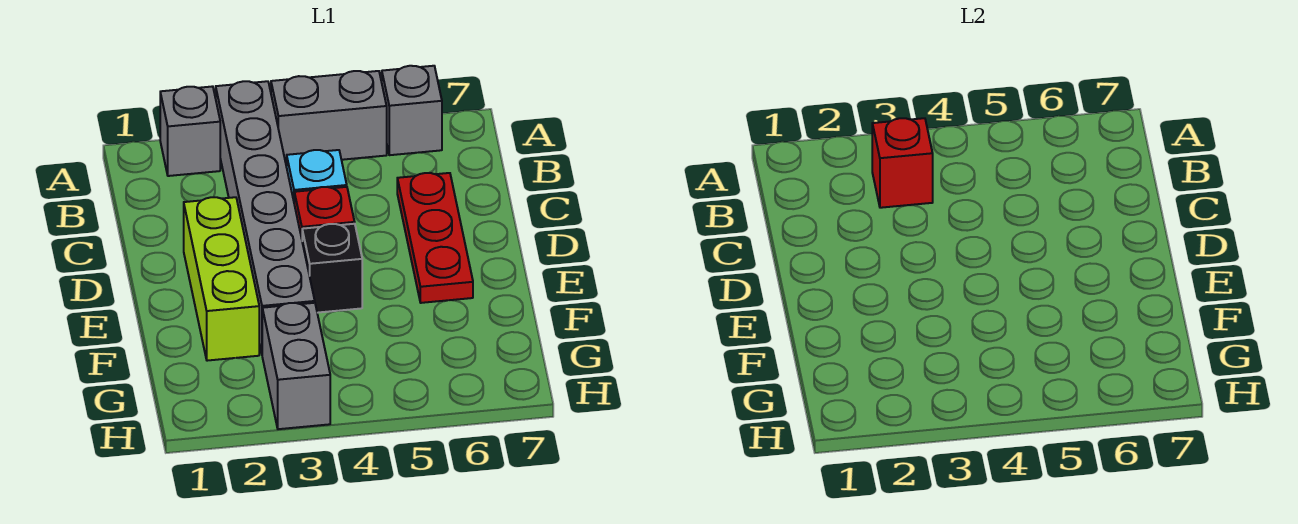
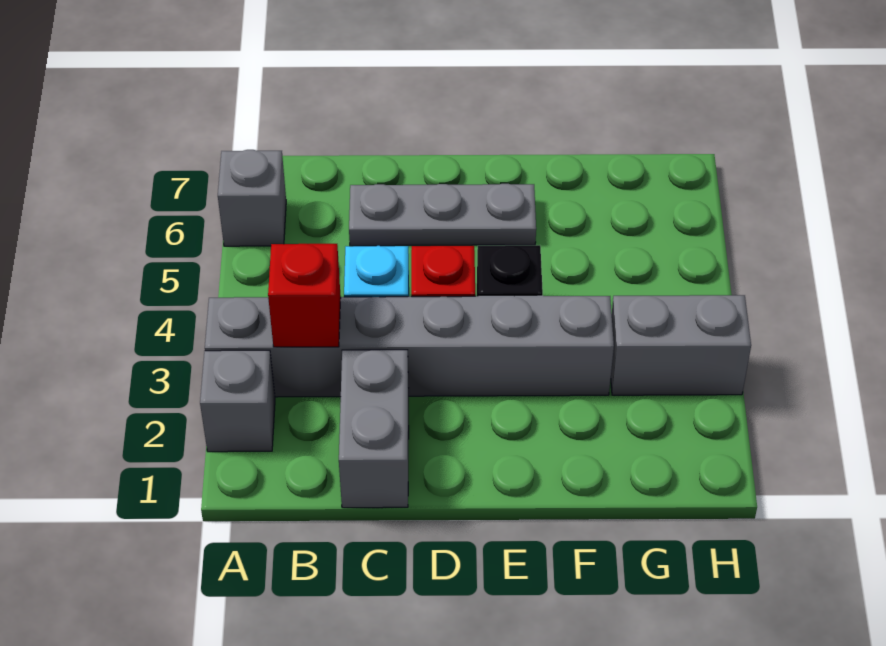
grey brick A4:A5 level 1 -> grey brick C1:C2 level 1
red plate C6:E6 level 1 -> grey plate C6:E6 level 1
lime brick D2:F2 level 1 -> none

